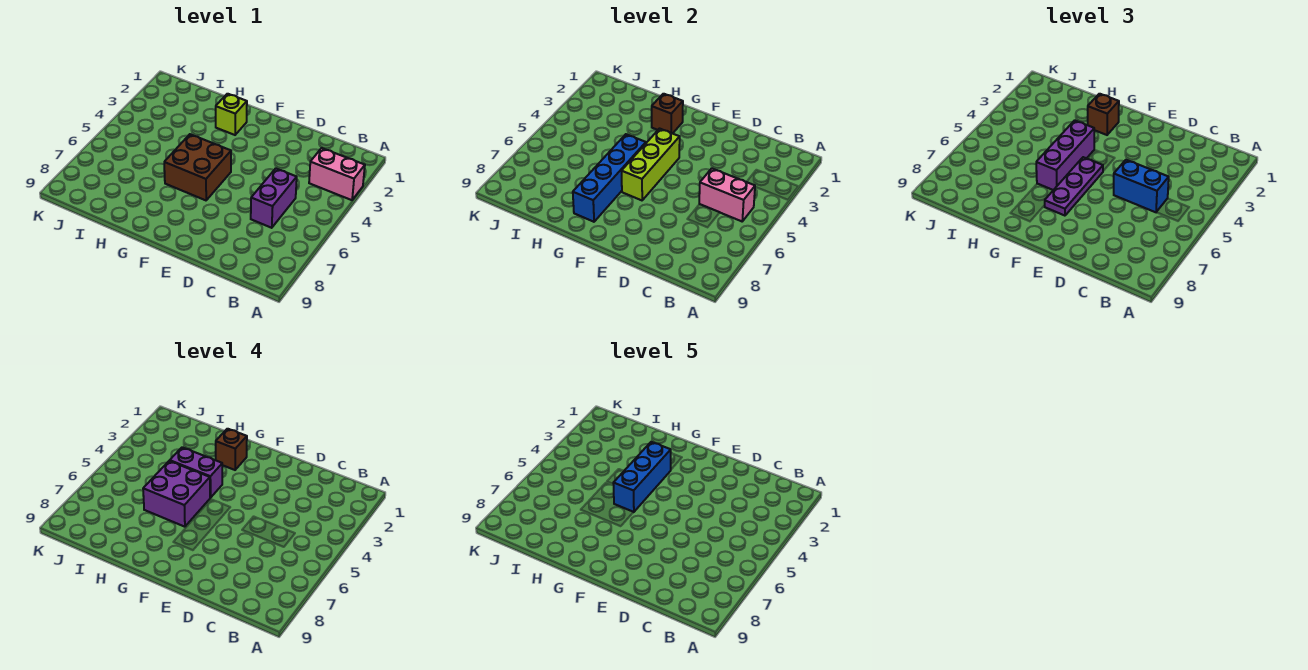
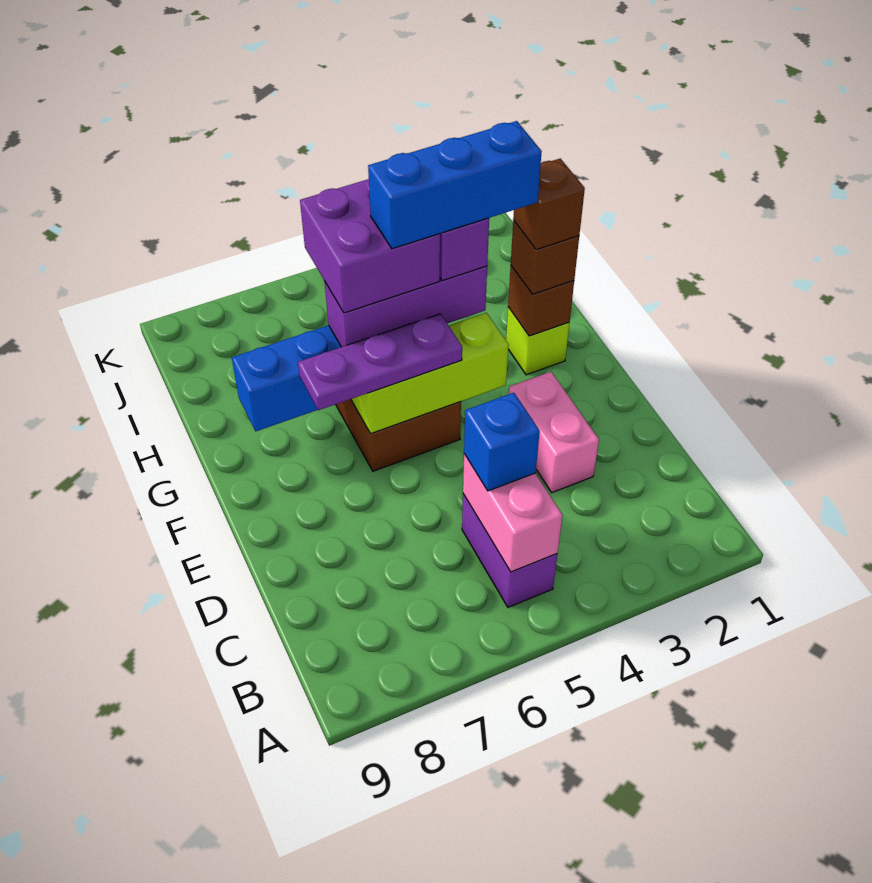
pink brick A3:B3 level 1 -> pink brick D3:E3 level 1
purple brick C5:C6 level 1 -> purple brick B5:C5 level 1
blue brick C5:D5 level 3 -> blue brick C5 level 3

